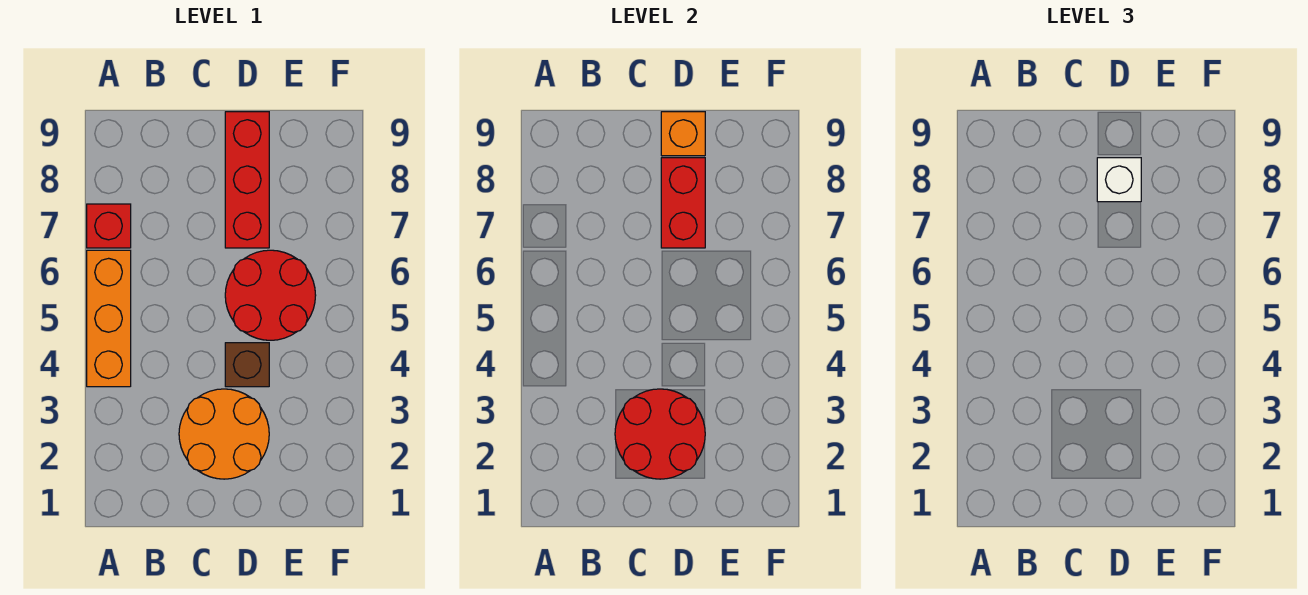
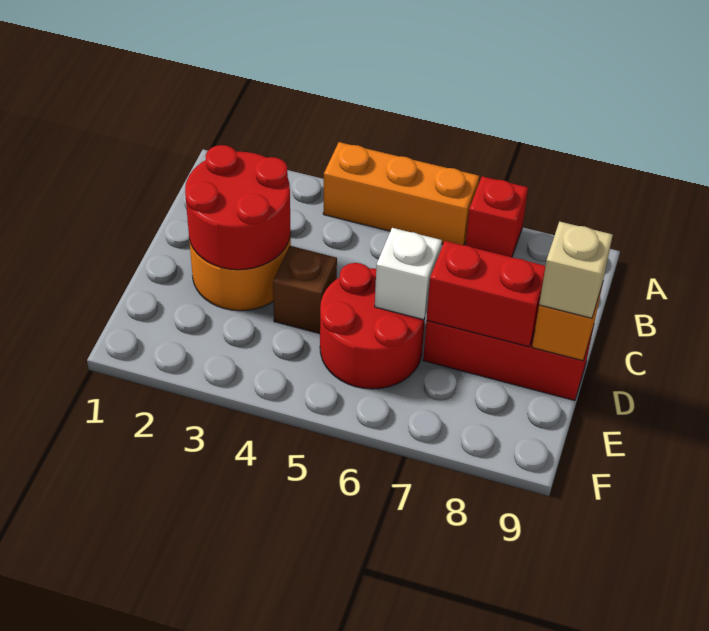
white brick D8 level 3 -> white brick D6 level 2
none -> tan brick D9 level 3

